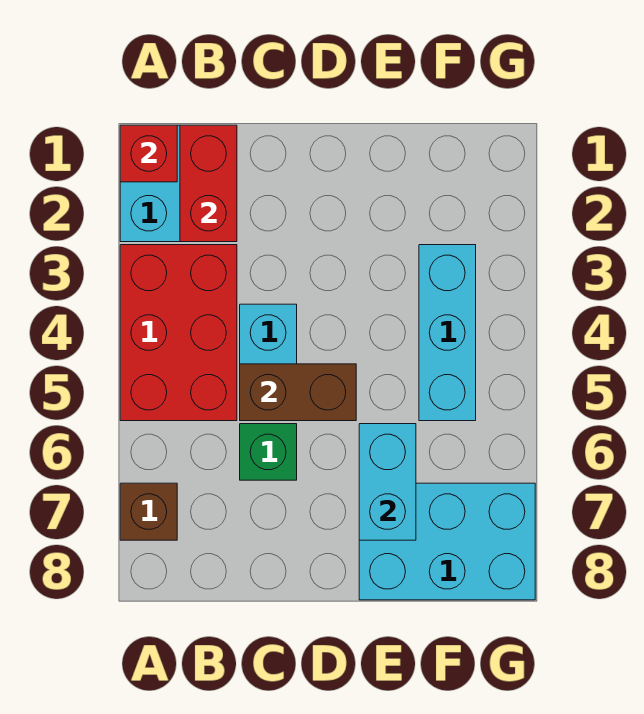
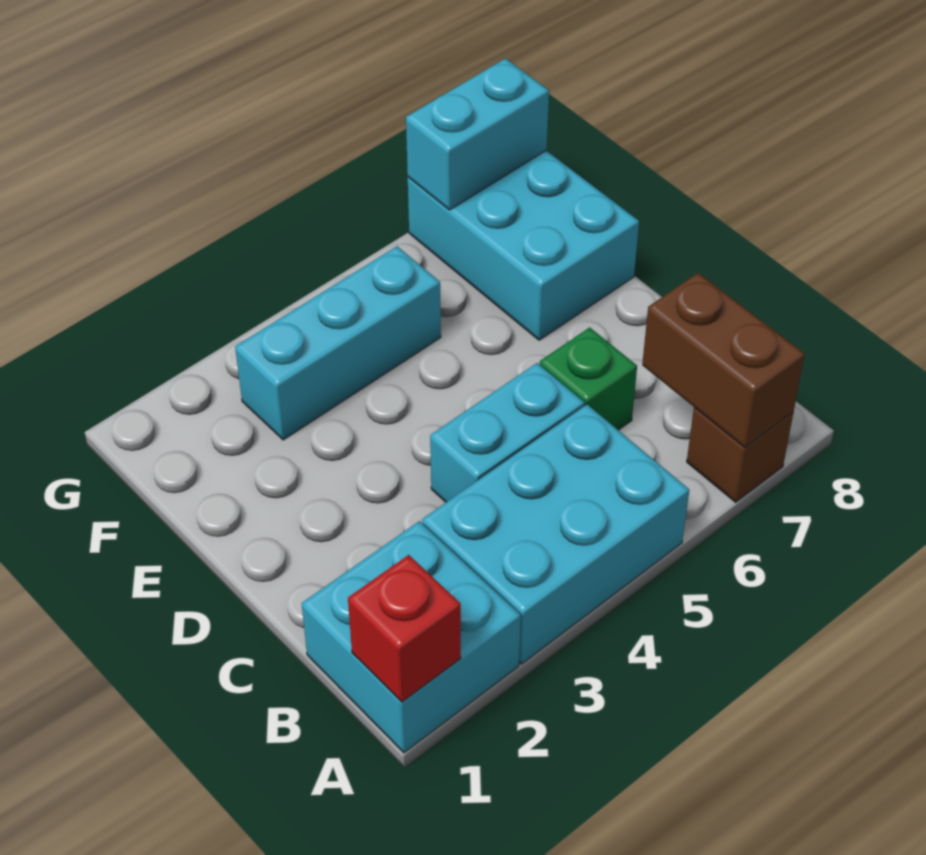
red brick A3:B5 level 1 -> cyan brick A3:B5 level 1
red brick B1:B2 level 2 -> none
brown brick C5:D5 level 2 -> brown brick A7:B7 level 2
cyan brick E6:E7 level 2 -> cyan brick G7:G8 level 2

